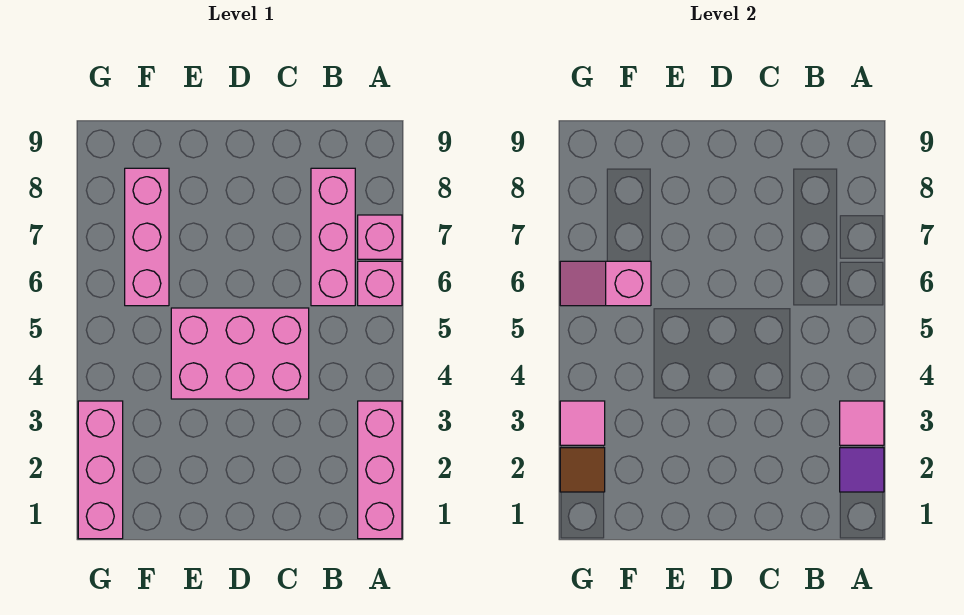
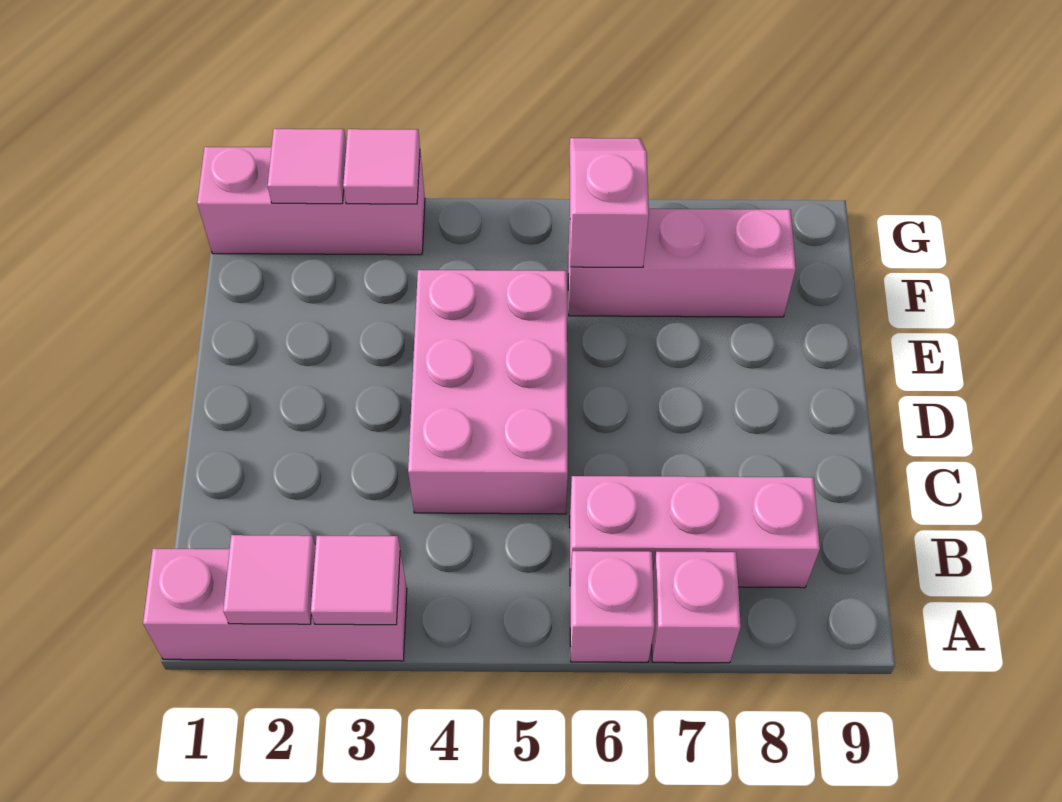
purple tile A2 level 2 -> pink tile A2 level 2
brown tile G2 level 2 -> pink tile G2 level 2

